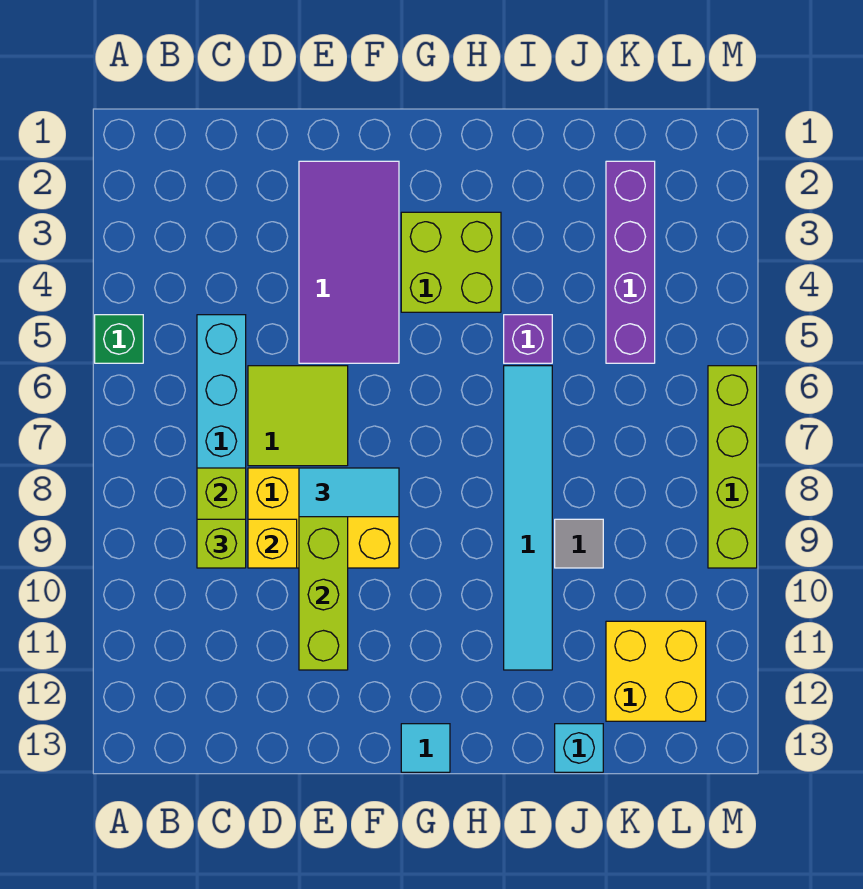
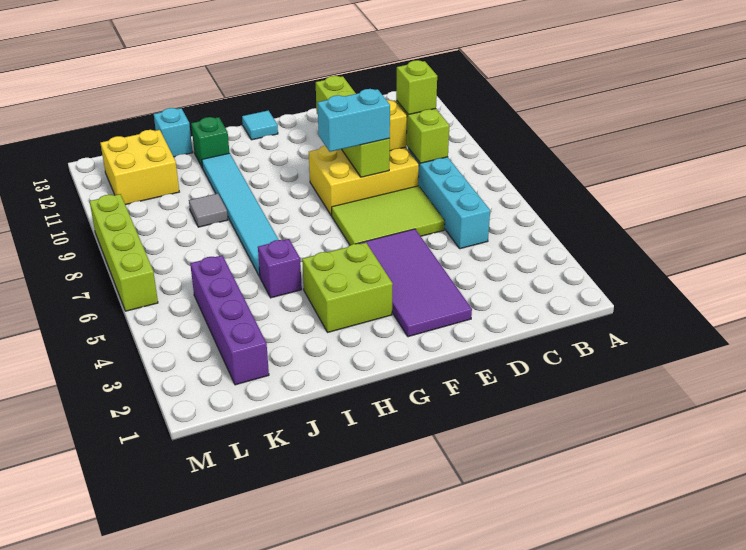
green brick A5 level 1 -> green brick I12 level 1
lime tile D6:E7 level 1 -> lime tile D6:F7 level 1
cyan tile E8:F8 level 3 -> cyan brick E8:F8 level 3

